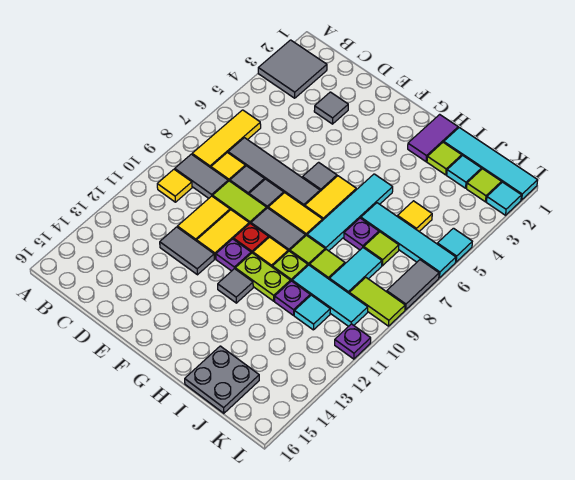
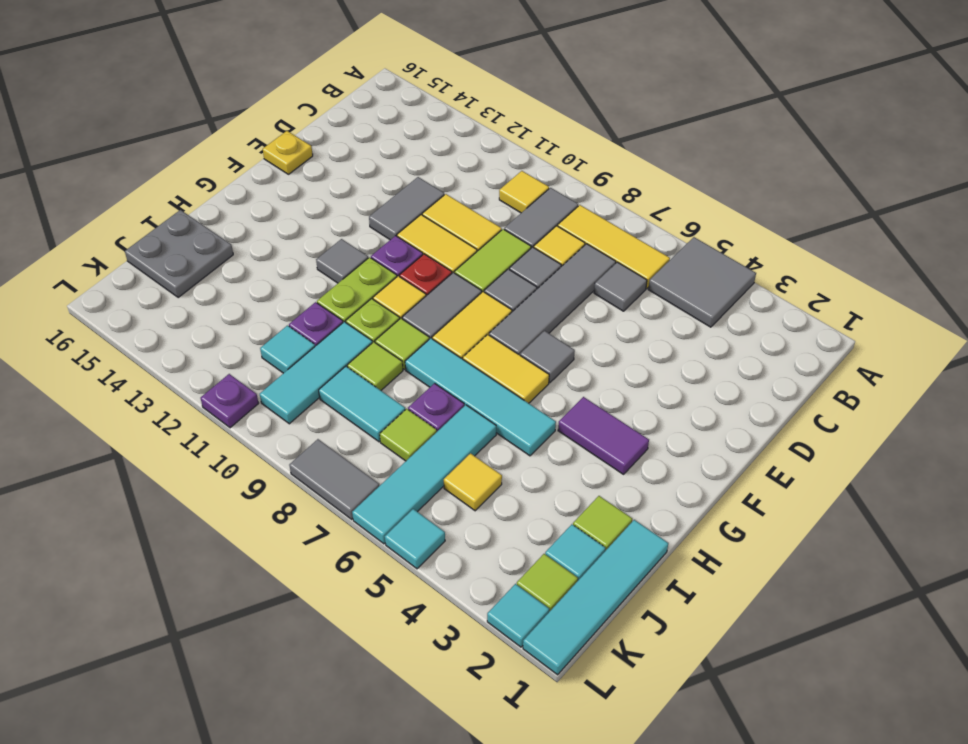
grey tile A2:B3 level 1 -> grey tile A4:B5 level 1
grey tile D3 level 1 -> grey tile C6 level 1
none -> yellow plate E16 level 1
purple tile H1:H2 level 1 -> purple tile G3:G4 level 1
lime tile K9:L9 level 1 -> none

